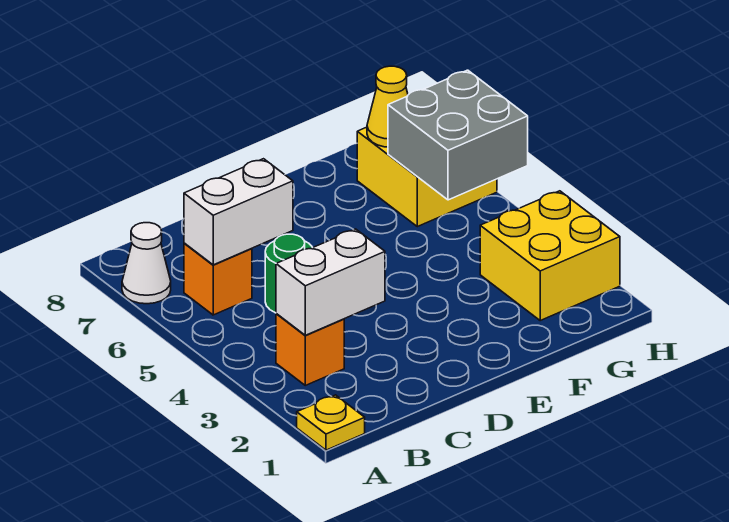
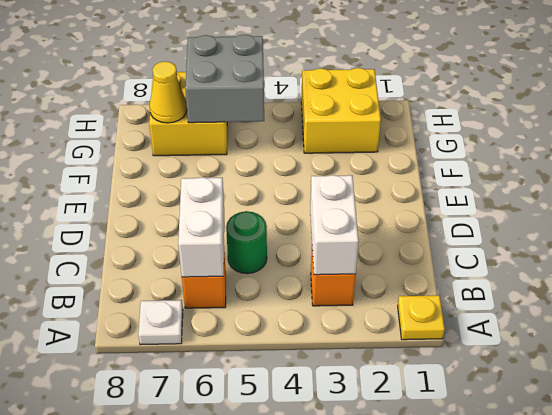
white cone A7 level 1 -> white plate A7 level 1

